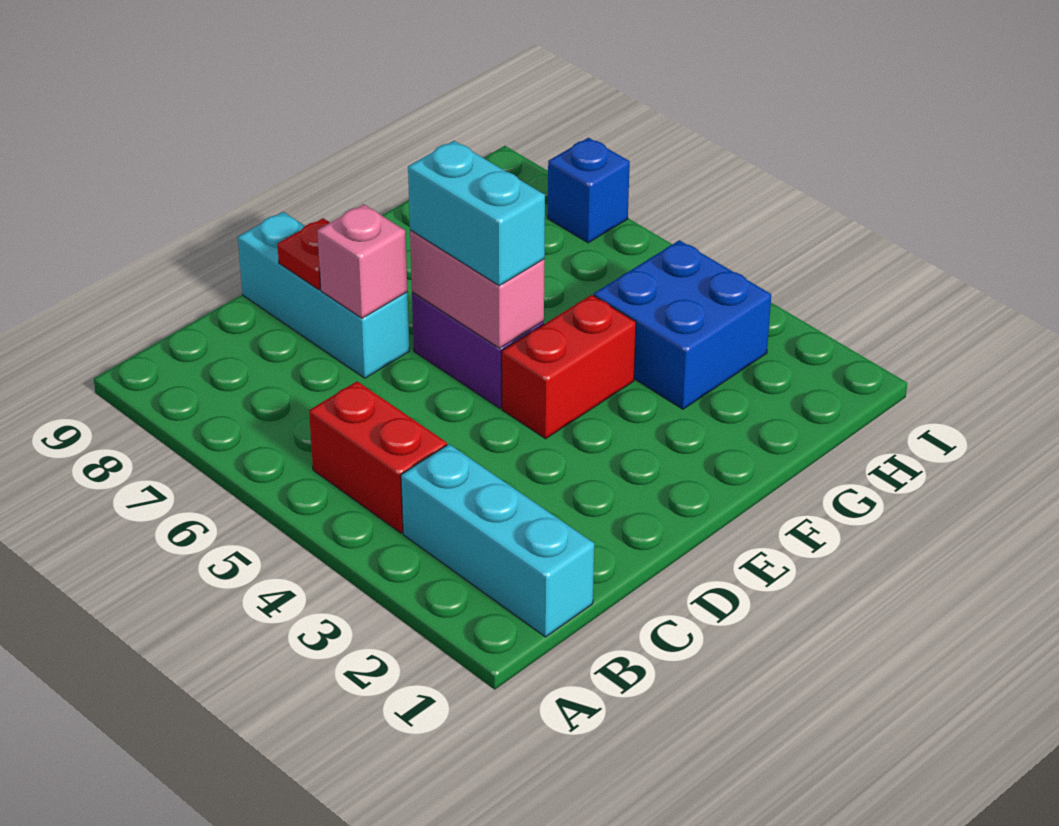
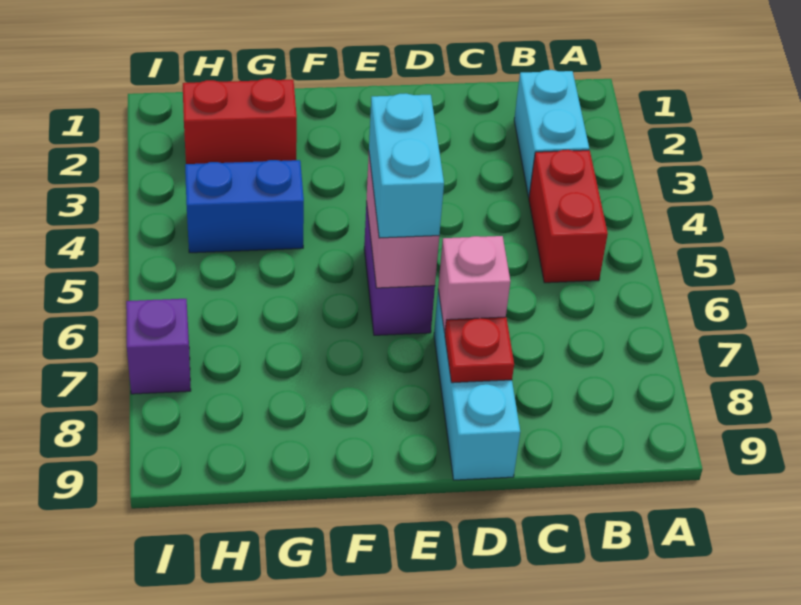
cyan brick B1:B3 level 1 -> cyan brick B2:B3 level 1
red brick E4:F4 level 1 -> red brick G2:H2 level 1
blue brick G3:H4 level 1 -> blue brick G4:H4 level 1
blue brick I7 level 1 -> purple brick I7 level 1

